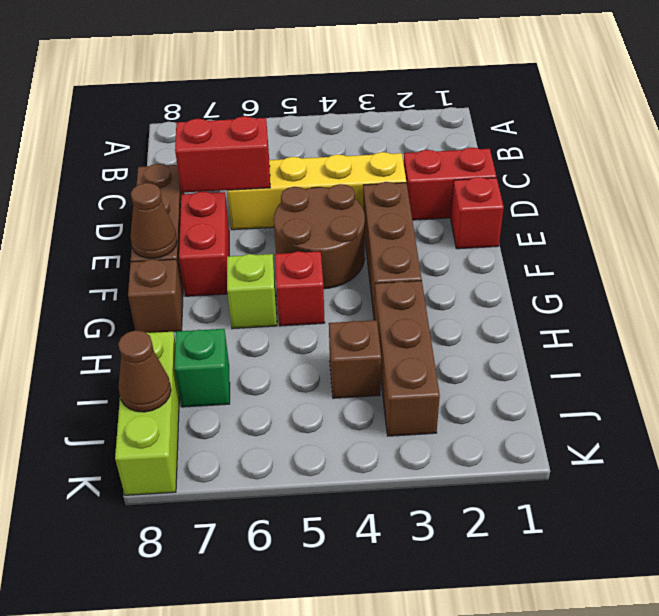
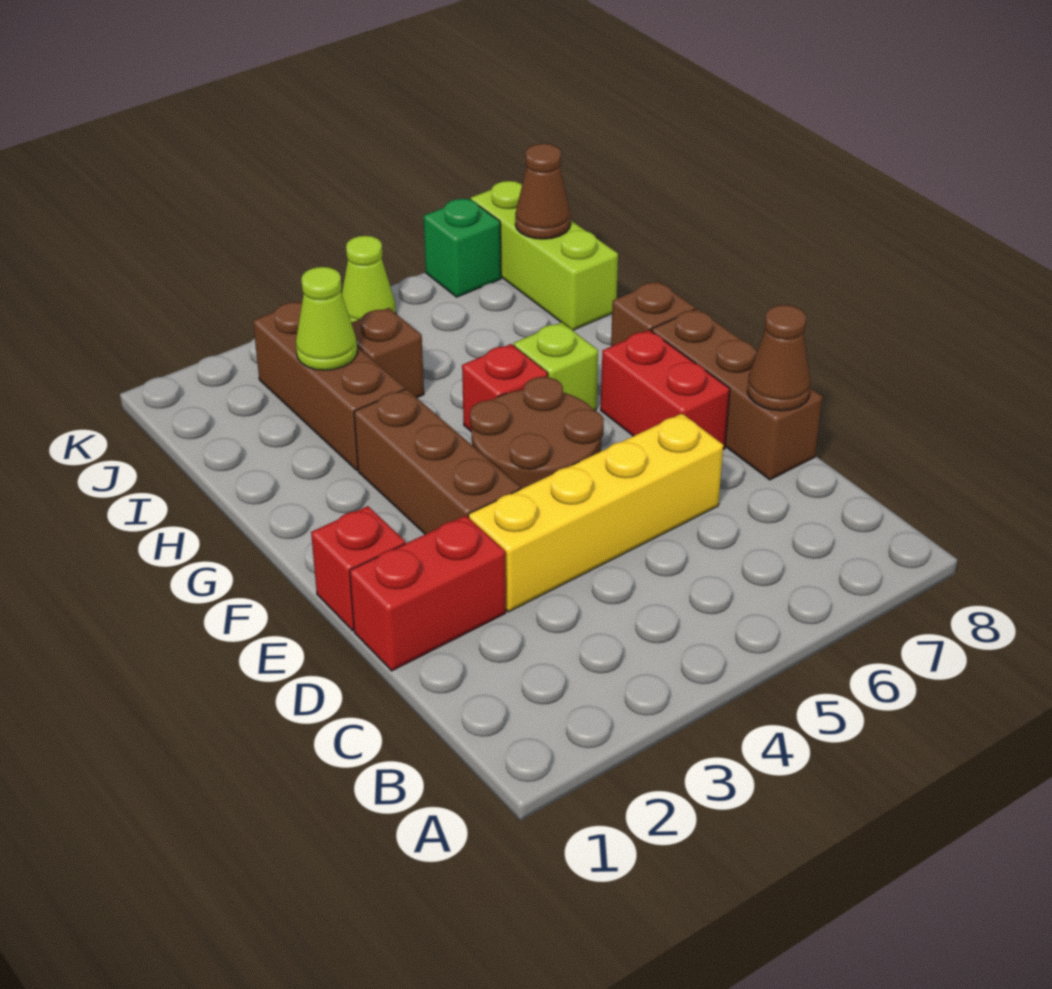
red brick D6:D7 level 2 -> none
brown cone F8 level 2 -> brown cone D8 level 2
none -> lime cone I3 level 2
green brick I7 level 1 -> green brick K7 level 1
none -> lime cone K5 level 1

